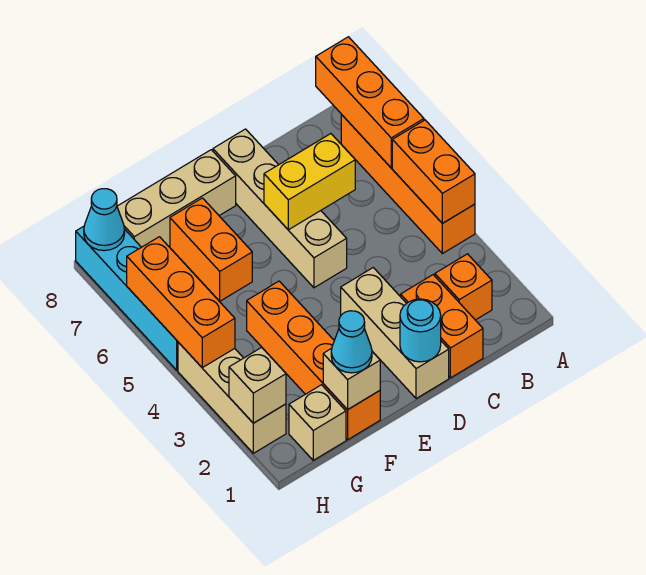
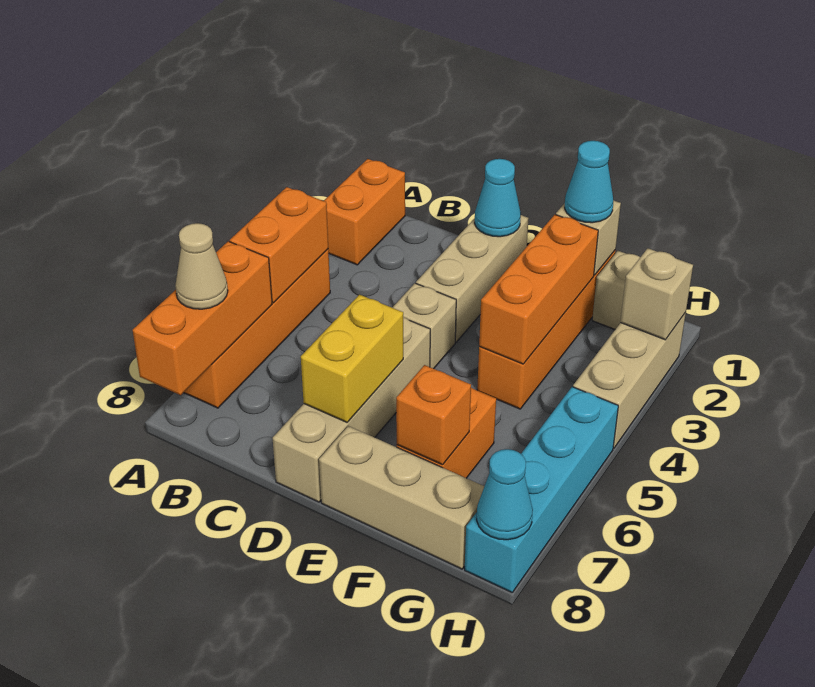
none -> tan cone A7 level 3
orange brick B2 level 1 -> orange brick F7 level 2
orange brick C1:C2 level 1 -> orange brick A1:A2 level 1
yellow brick C6:D6 level 2 -> yellow brick D6:D7 level 2
cyan round brick D1 level 2 -> cyan cone D1 level 2
none -> tan brick D4 level 1
orange brick H4:H6 level 2 -> orange brick F2:F4 level 2

